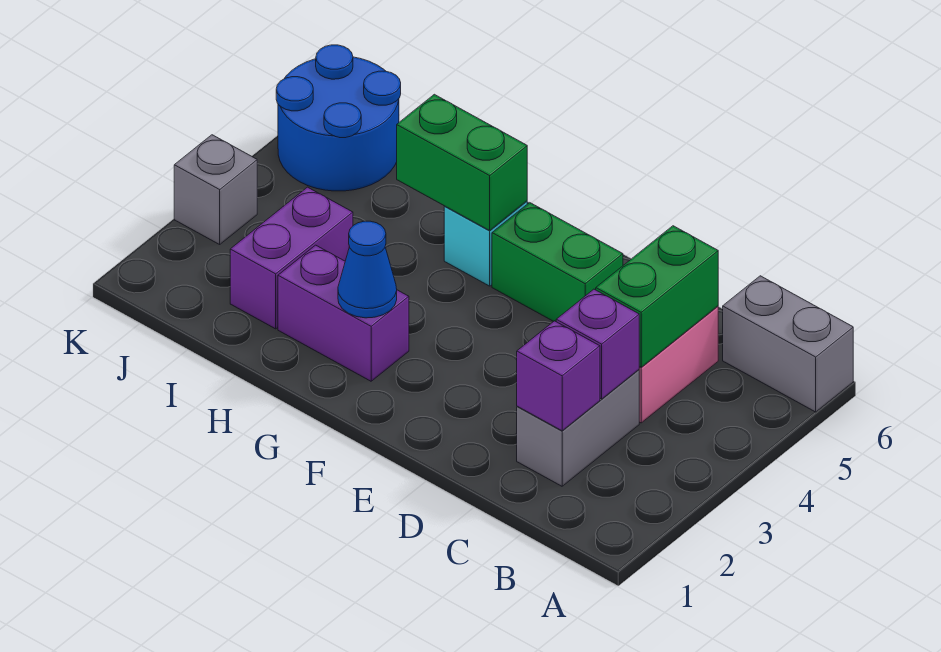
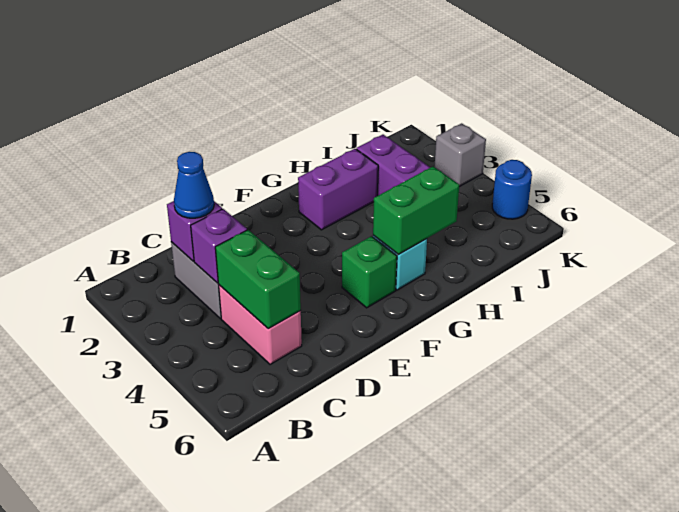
grey brick A6:B6 level 1 -> none
green brick E5:F5 level 1 -> green brick F5 level 1
blue cone G2 level 2 -> blue cone C2 level 3
blue round brick J5:K6 level 1 -> blue round brick K5 level 1

